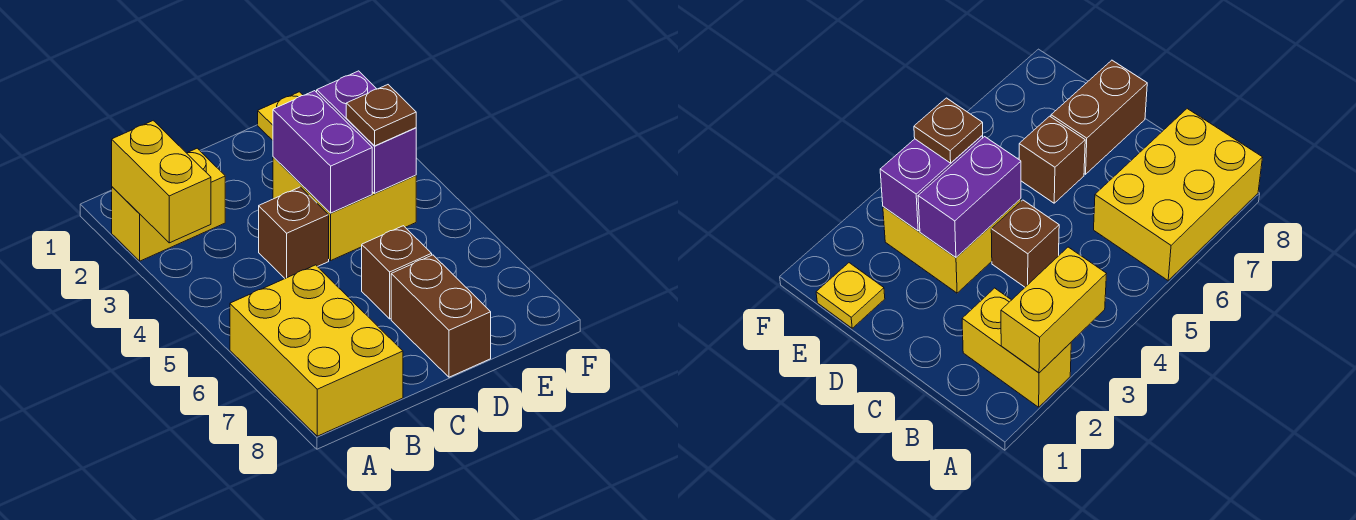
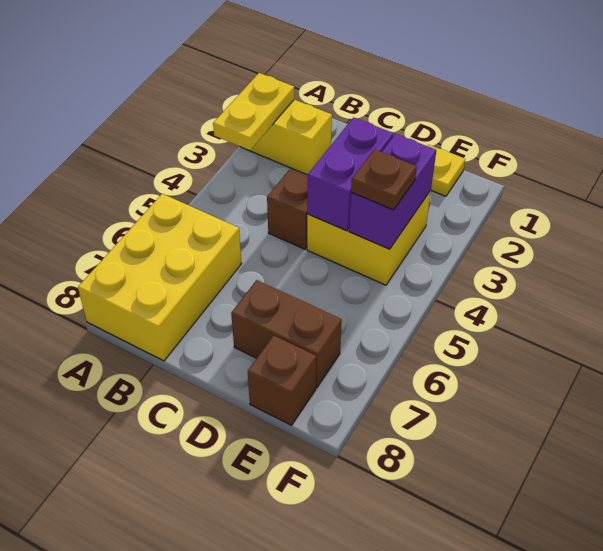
yellow brick A2:A3 level 2 -> yellow plate A2:A3 level 2
brown brick D6 level 1 -> brown brick E8 level 1
brown brick D7:D8 level 1 -> brown brick D7:E7 level 1

